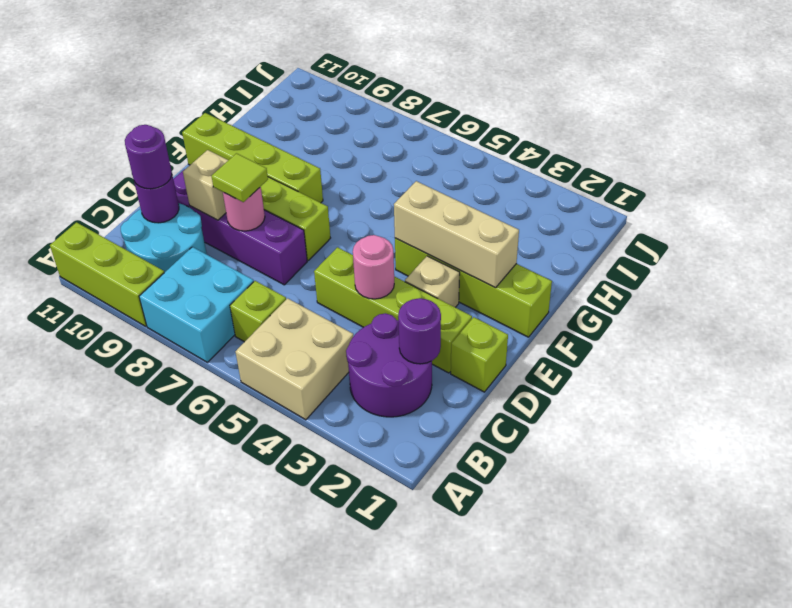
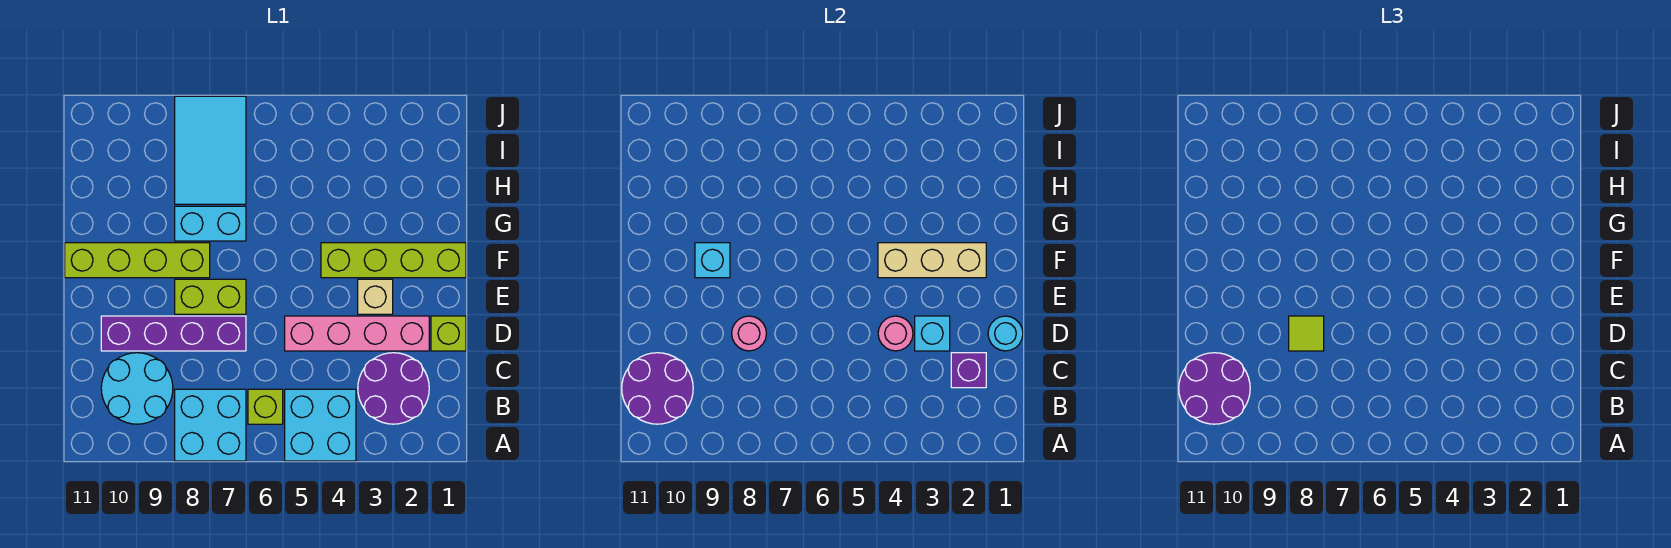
tan brick A4:B5 level 1 -> cyan brick A4:B5 level 1
lime brick A9:A11 level 1 -> none
purple round brick C2 level 2 -> purple brick C2 level 2
purple round brick C10 level 2 -> purple round brick B10:C11 level 2
purple round brick C10 level 3 -> purple round brick B10:C11 level 3
none -> cyan round brick D1 level 2
lime brick D2:D5 level 1 -> pink brick D2:D5 level 1
none -> cyan brick D3 level 2
tan brick D9 level 2 -> none
none -> cyan brick F9 level 2
none -> cyan brick G7:G8 level 1
none -> cyan tile H7:J8 level 1

